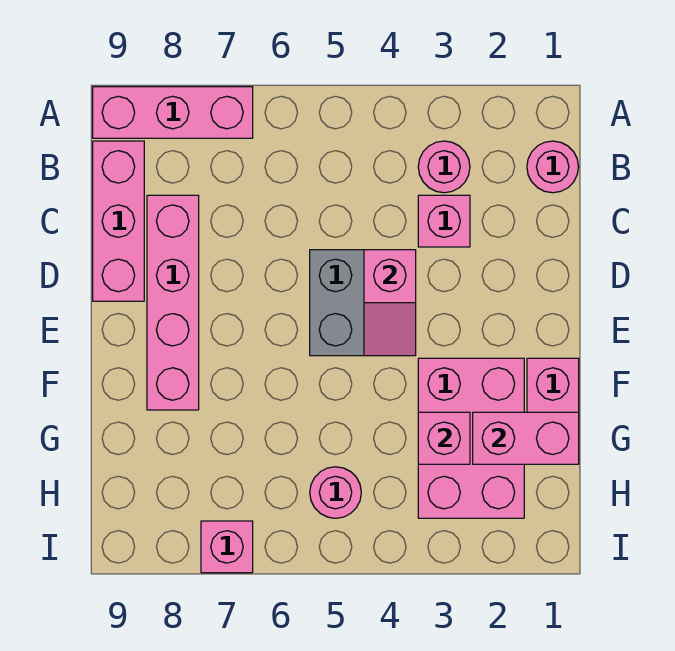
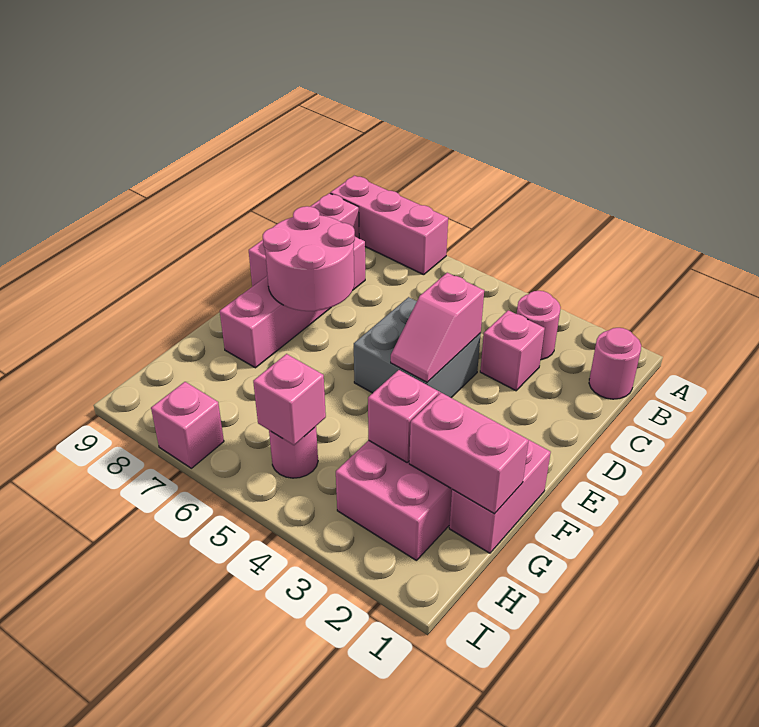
none -> pink round brick D7:E8 level 2
none -> pink brick H5 level 2

